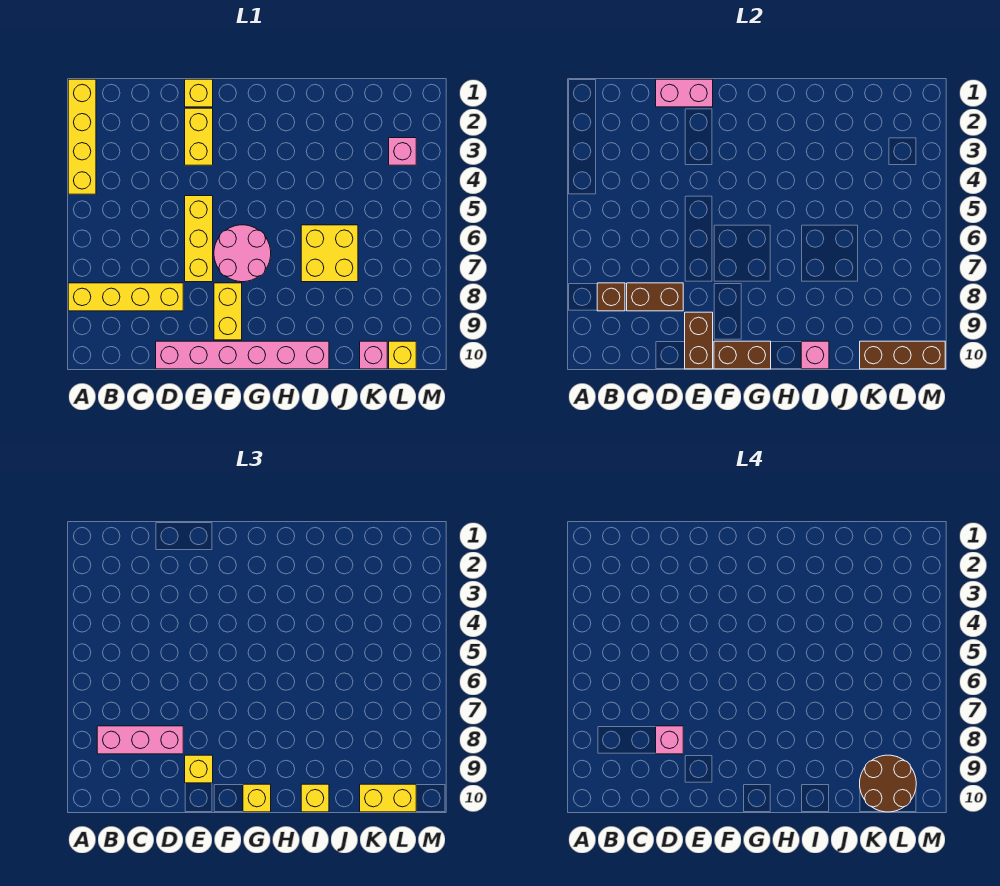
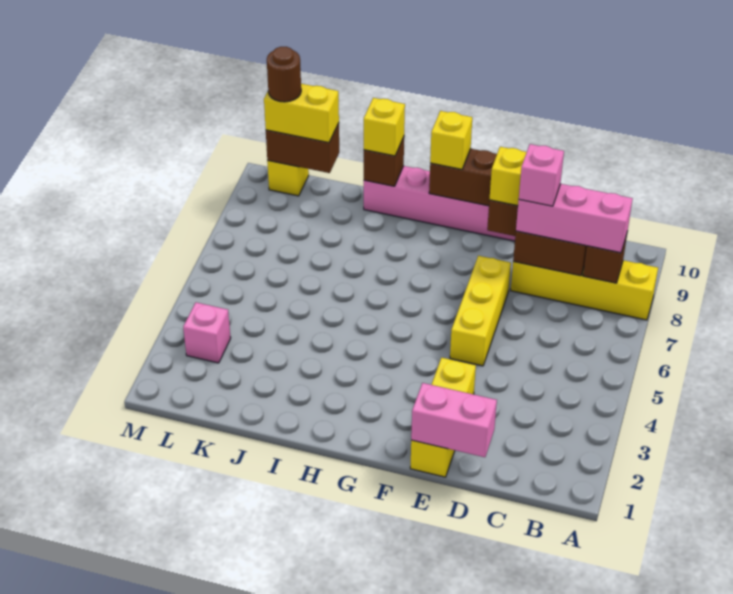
yellow brick A1:A4 level 1 -> none
pink round brick F6:G7 level 1 -> none
yellow brick F8:F9 level 1 -> none
yellow brick I6:J7 level 1 -> none
pink brick I10 level 2 -> brown brick I10 level 2
brown round brick K9:L10 level 4 -> brown round brick L10 level 4
pink brick K10 level 1 -> none
brown brick K10:M10 level 2 -> brown brick K10:L10 level 2

